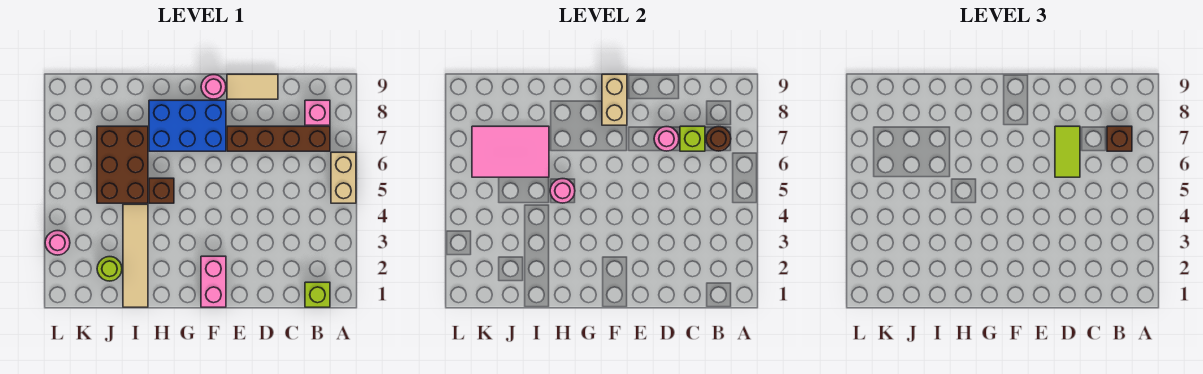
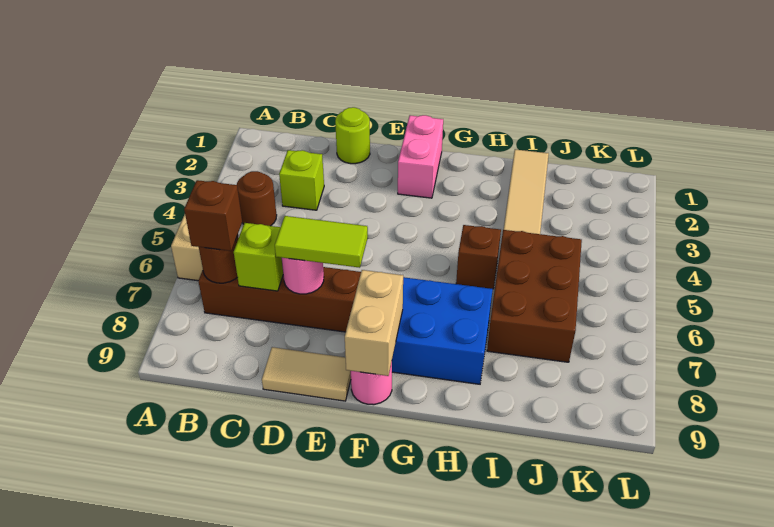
lime brick B1 level 1 -> lime brick C3 level 1
none -> brown round brick B4 level 1
pink brick B8 level 1 -> none
lime tile D6:D7 level 3 -> lime tile D7:E7 level 3
pink round brick H5 level 2 -> none
pink tile I6:K7 level 2 -> none
lime round brick J2 level 1 -> lime round brick D1 level 1
pink round brick L3 level 1 -> none

